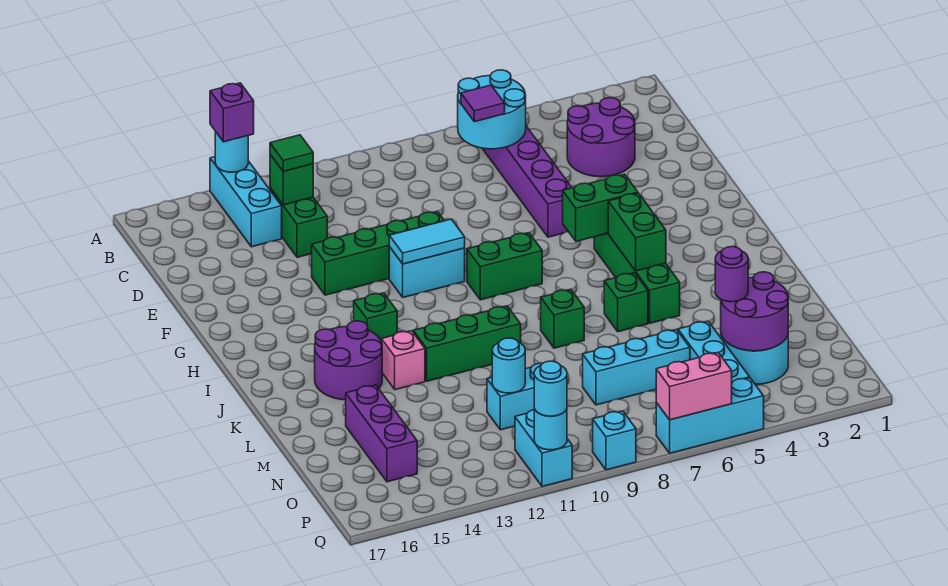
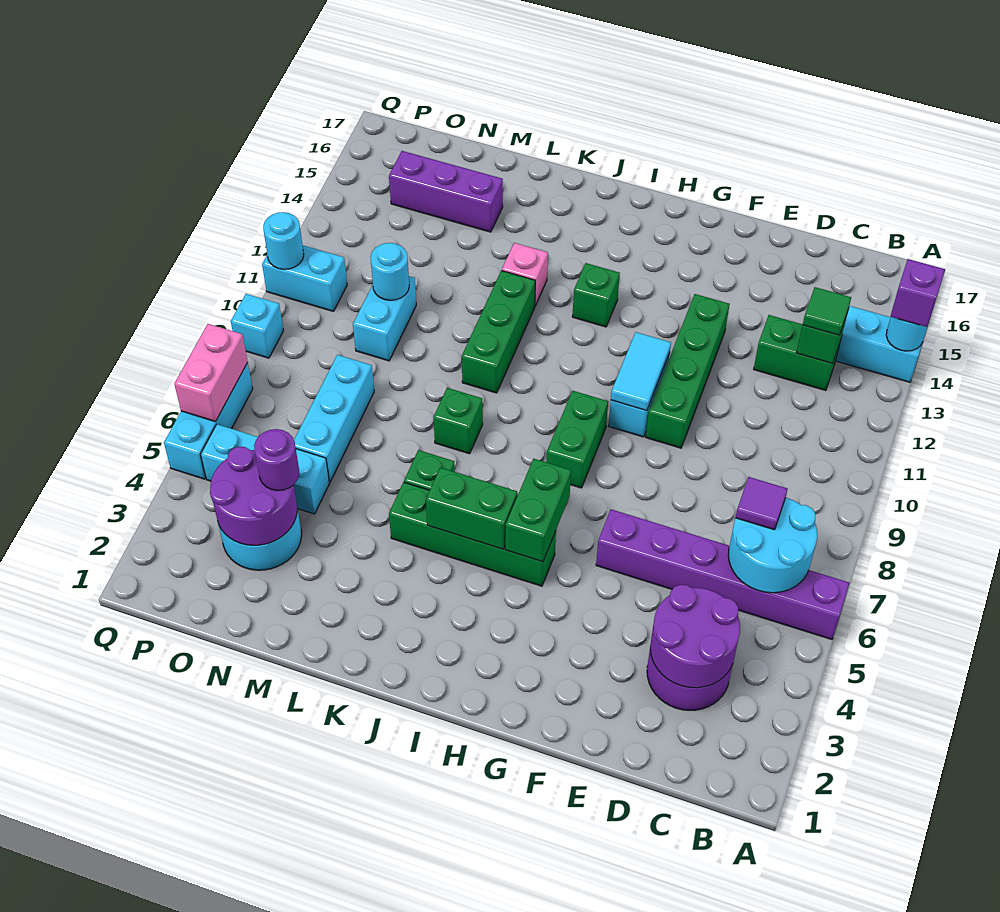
purple round brick J14:K15 level 1 -> purple round brick C3:D4 level 2
cyan round brick Q11 level 3 -> none

